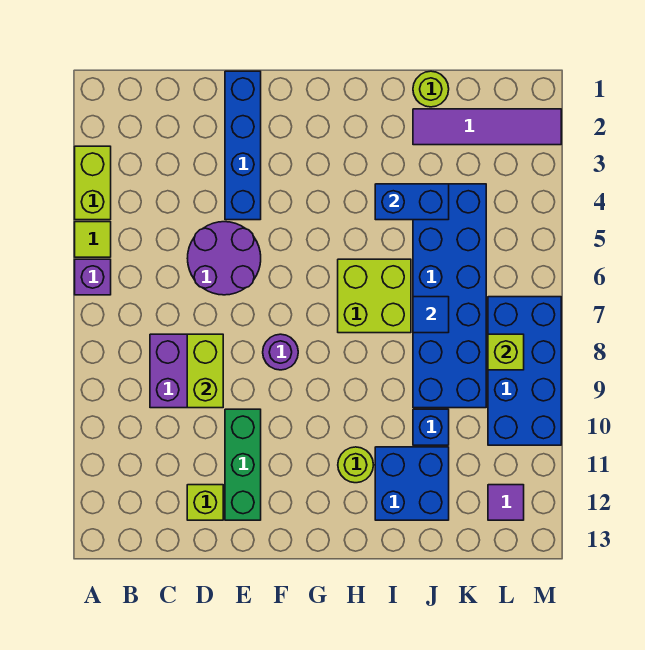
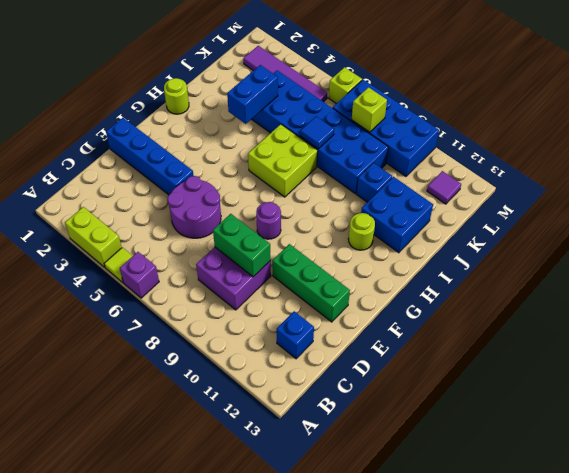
none -> blue brick C12 level 1
lime brick D8:D9 level 2 -> green brick D8:D9 level 2
lime brick D12 level 1 -> lime brick M6 level 1
lime round brick J1 level 1 -> lime round brick H1 level 1
purple tile J2:M2 level 1 -> purple tile L2:L5 level 1

